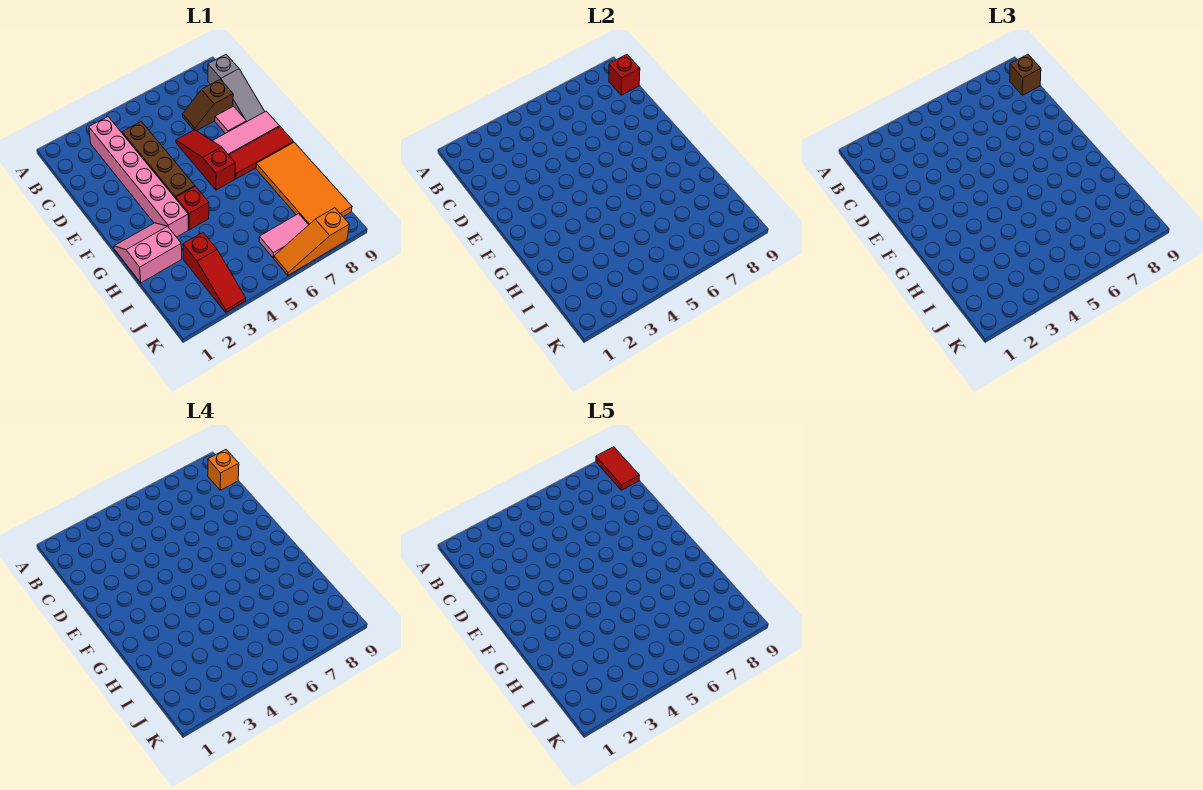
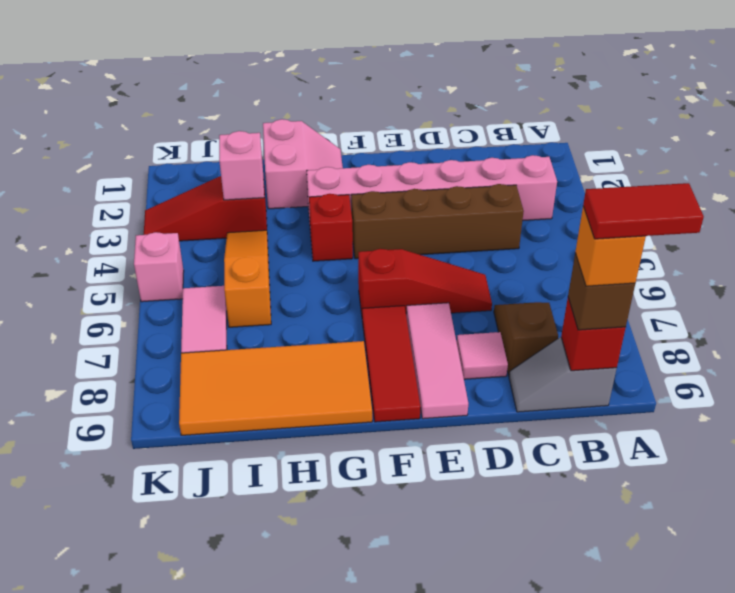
grey slope B9:D9 level 1 top B -> grey slope B9:C9 level 1 top B
none -> pink brick I3 level 2
none -> pink brick K5 level 1
orange slope K6:K8 level 1 top 8 -> orange slope I4:I6 level 1 top 6

